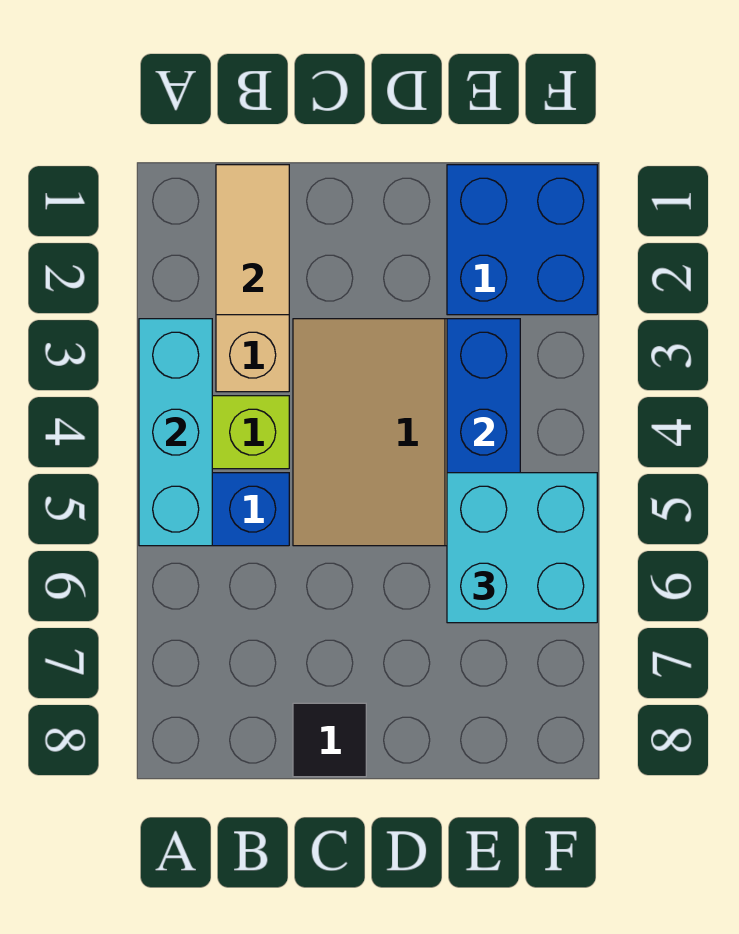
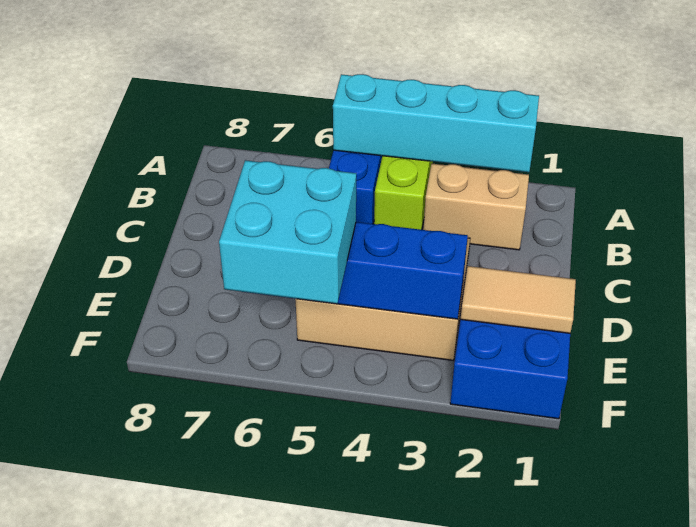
cyan brick A3:A5 level 2 -> cyan brick A2:A5 level 2
tan tile B1:B2 level 2 -> tan tile E1:E2 level 2
black tile C8 level 1 -> none

